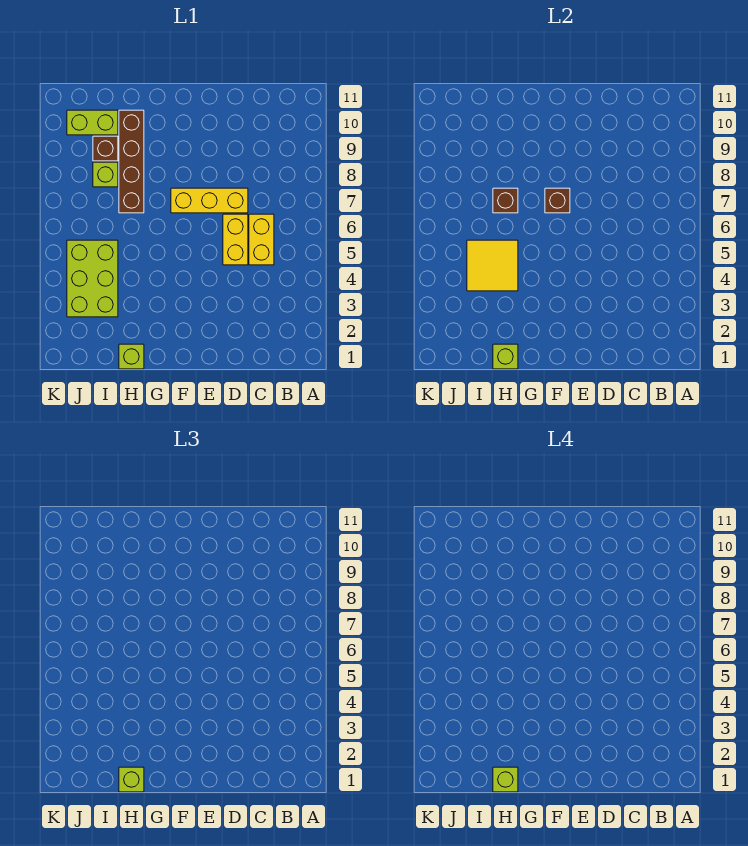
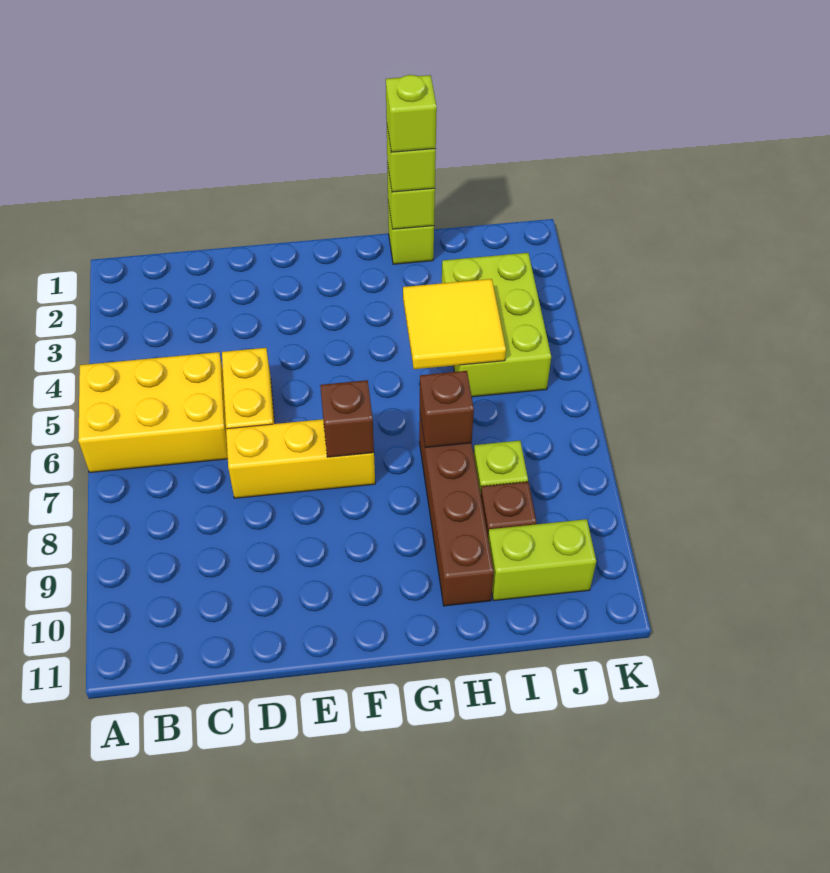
yellow brick C5:C6 level 1 -> yellow brick A5:C6 level 1

